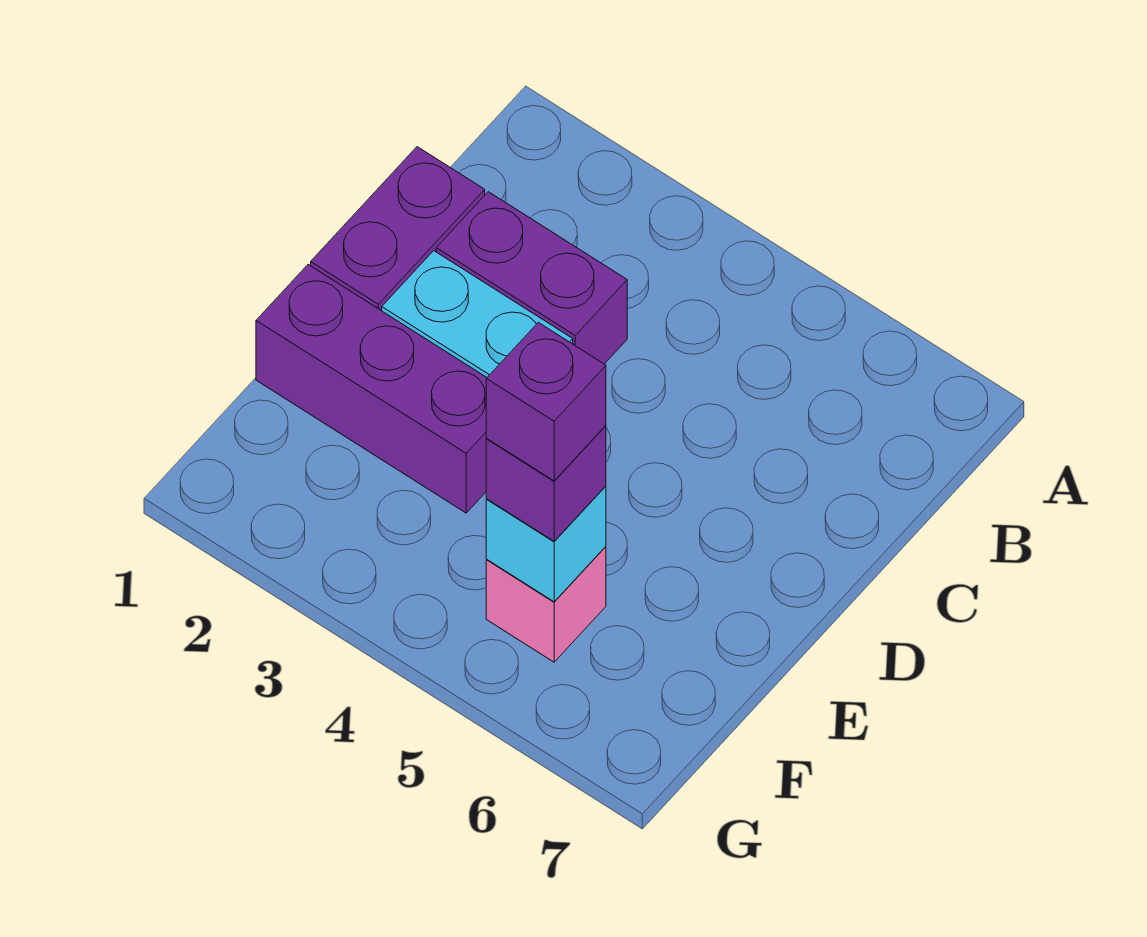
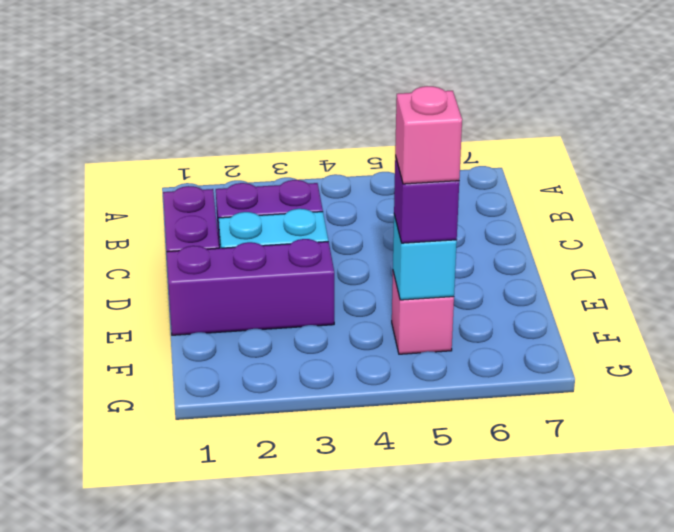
purple brick F5 level 4 -> pink brick F5 level 4

